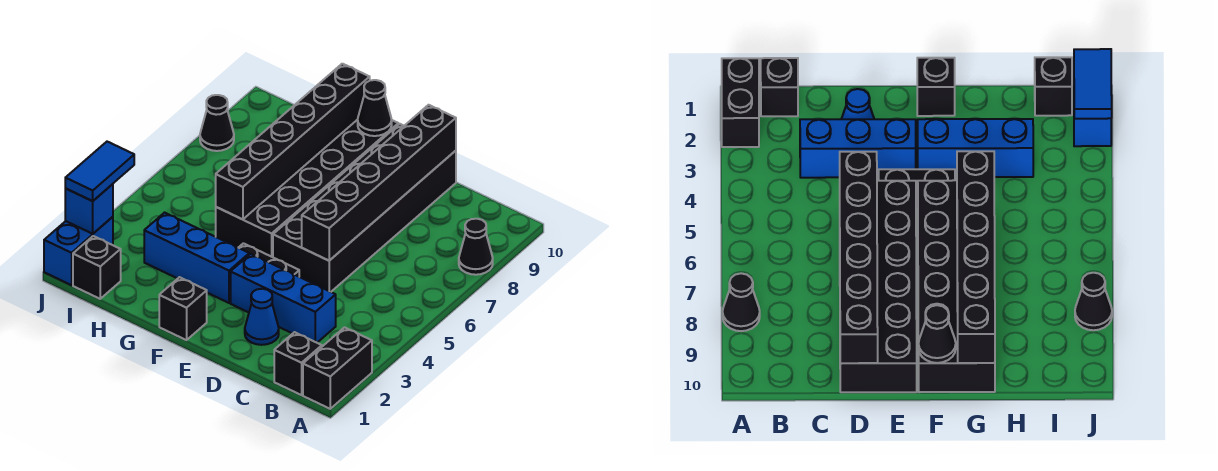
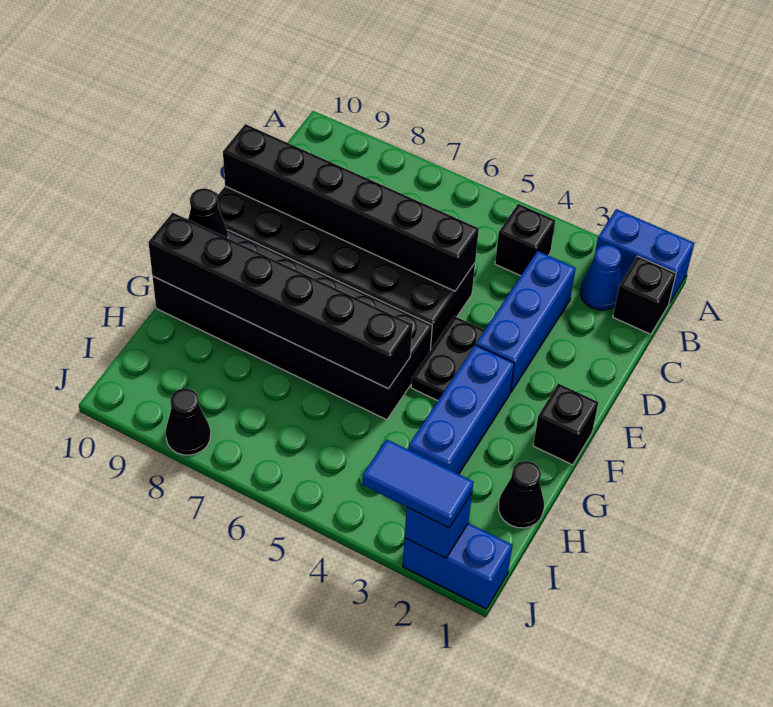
black brick A1:A2 level 1 -> blue brick A1:A2 level 1
black cone A8 level 1 -> black cone H1 level 1
blue cone D2 level 1 -> blue cone B2 level 1
black brick I1 level 1 -> black brick B4 level 1

